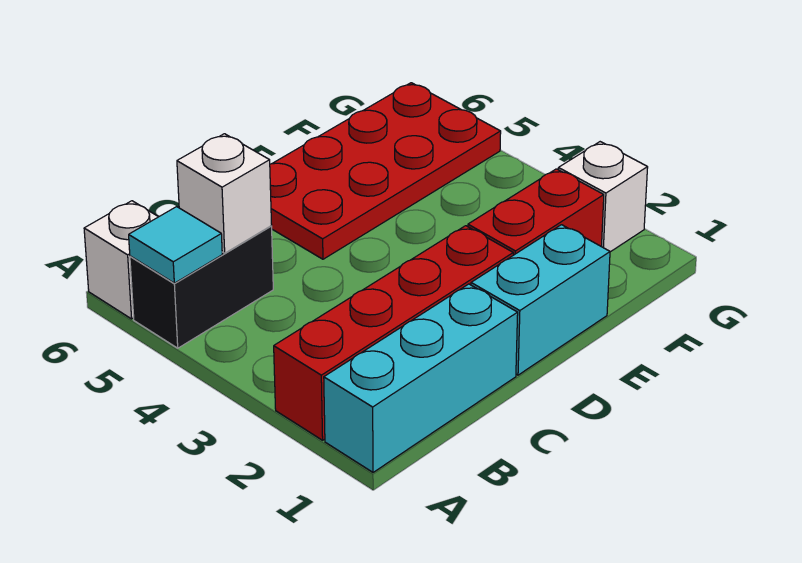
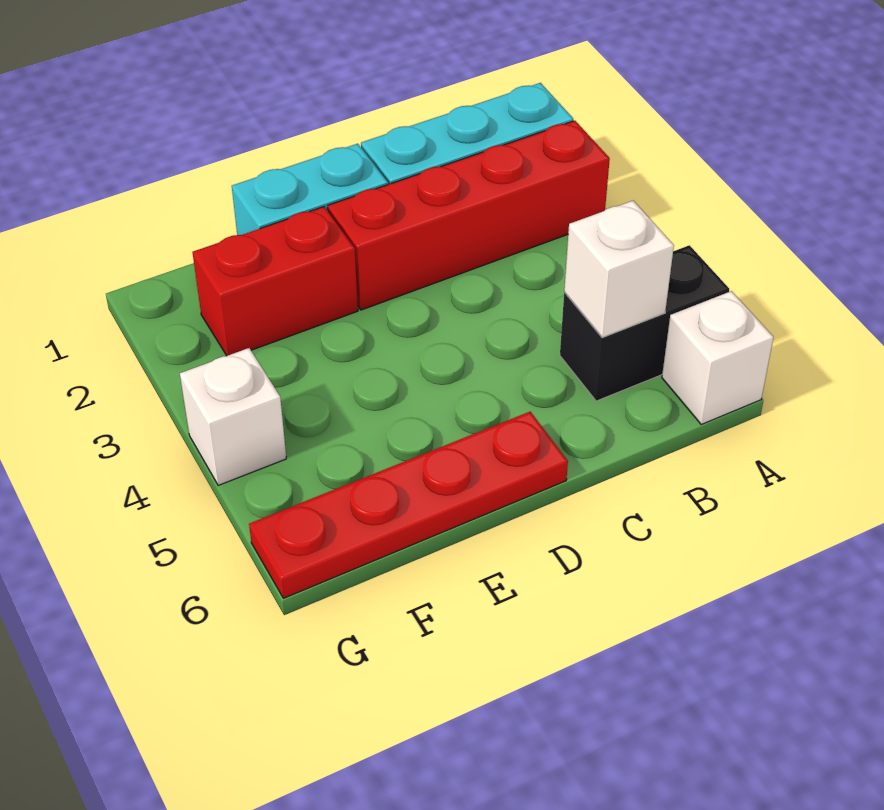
cyan tile A5 level 2 -> none
red plate D5:G6 level 1 -> red plate D6:G6 level 1
white brick G2 level 1 -> white brick G4 level 1

